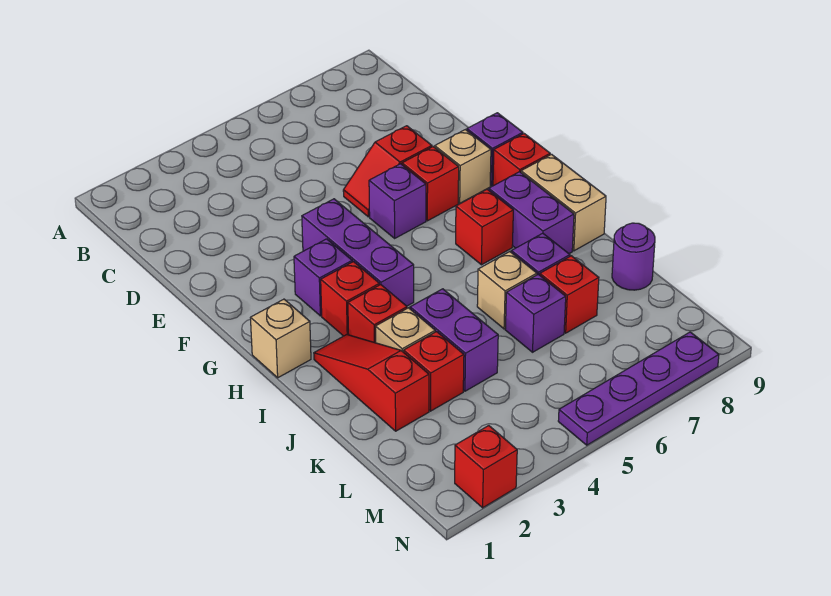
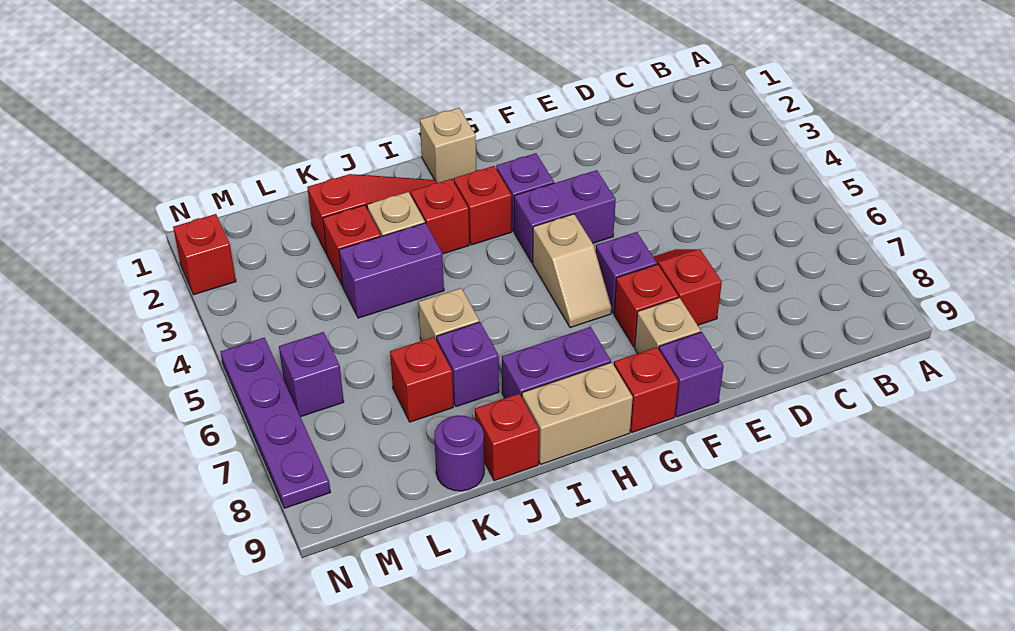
purple brick F4:H4 level 1 -> purple brick F4:G4 level 1
none -> tan slope G5:G6 level 1 top 5
red brick H7 level 1 -> red brick J9 level 1
purple brick K6 level 1 -> purple brick M6 level 1

